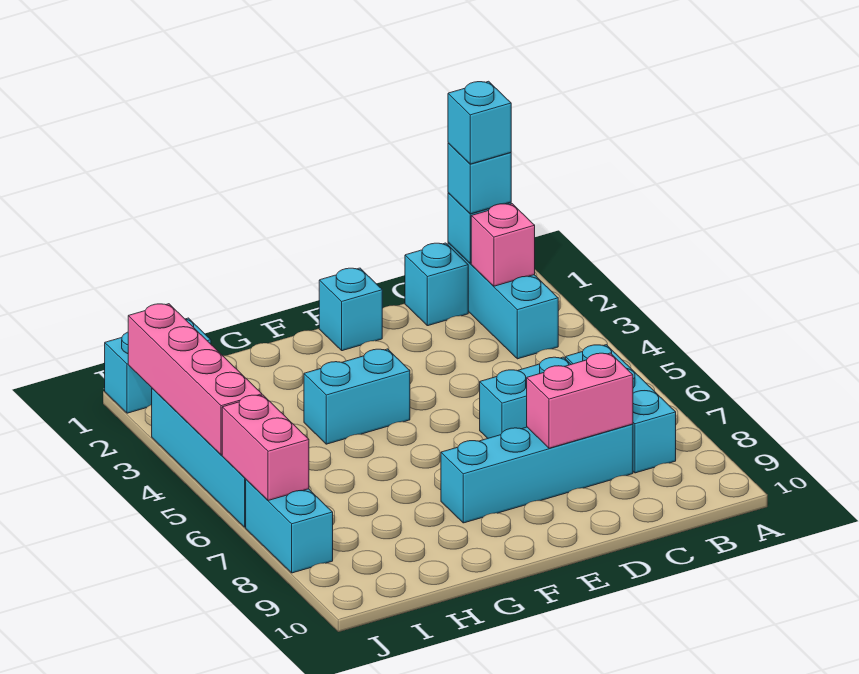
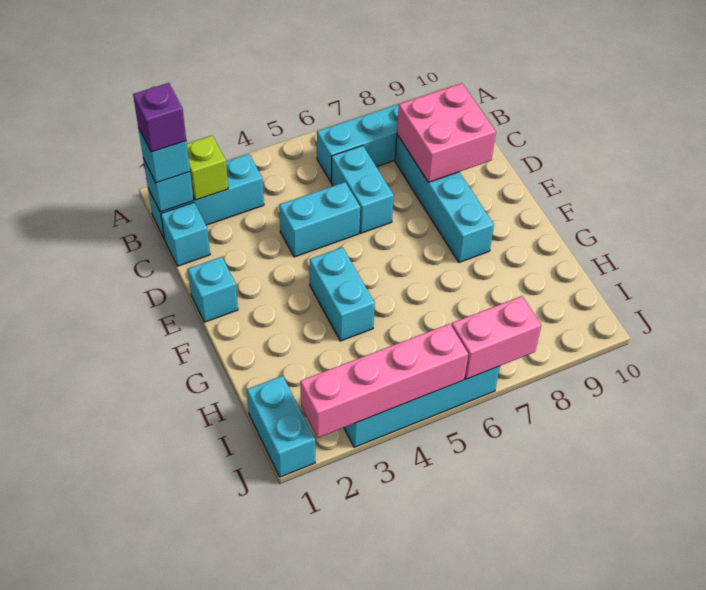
cyan brick B1 level 4 -> purple brick B1 level 4
pink brick B2 level 2 -> lime brick B2 level 2
pink brick C8:D8 level 2 -> pink brick C8:D9 level 2
cyan brick J7:J8 level 1 -> cyan brick D4:D5 level 1

